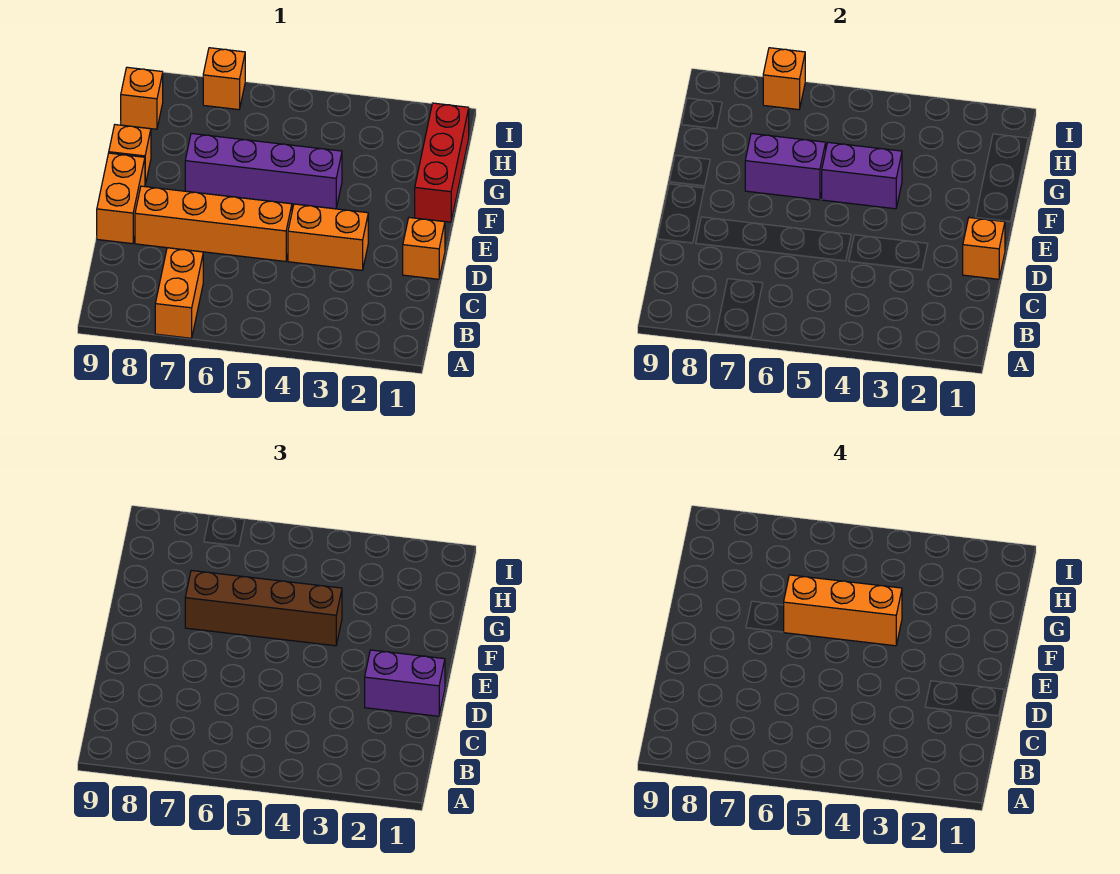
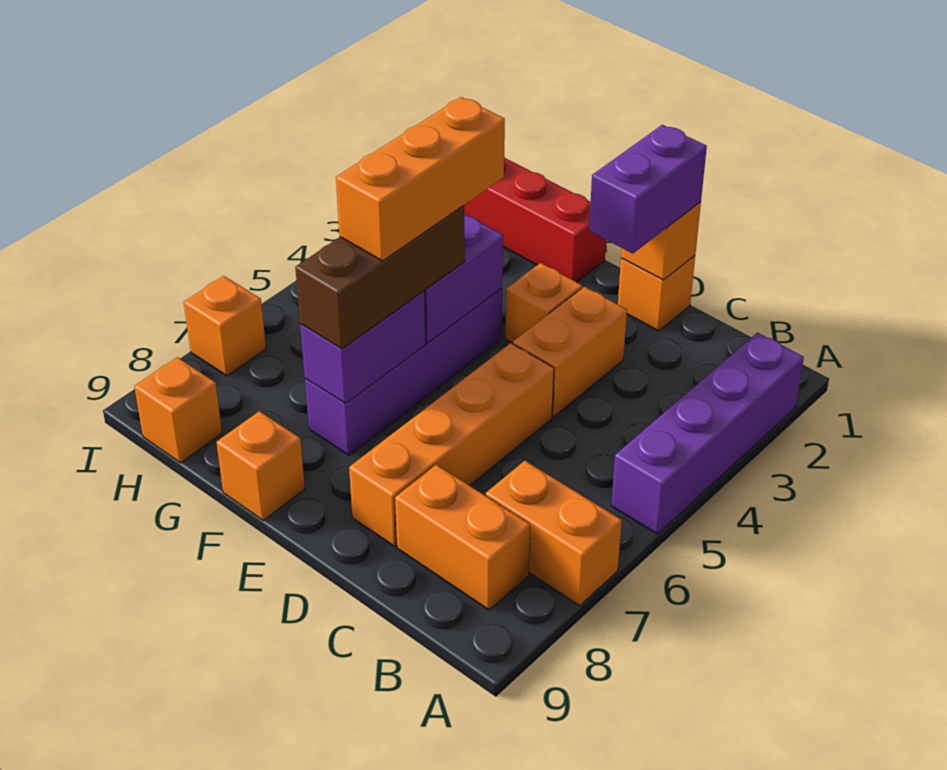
none -> purple brick A2:A5 level 1
orange brick D9:E9 level 1 -> orange brick B8:C8 level 1
brown brick F4:F7 level 3 -> brown brick F5:F7 level 3
orange brick I7 level 2 -> orange brick E3 level 1

